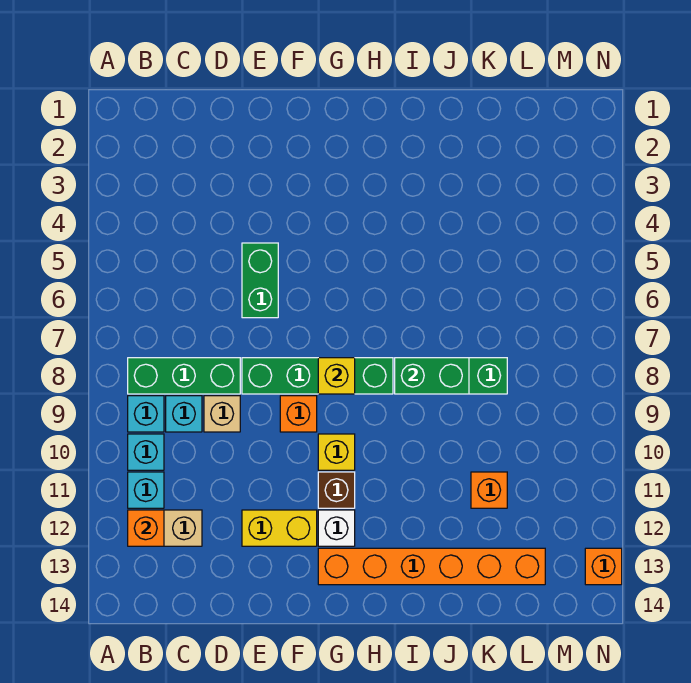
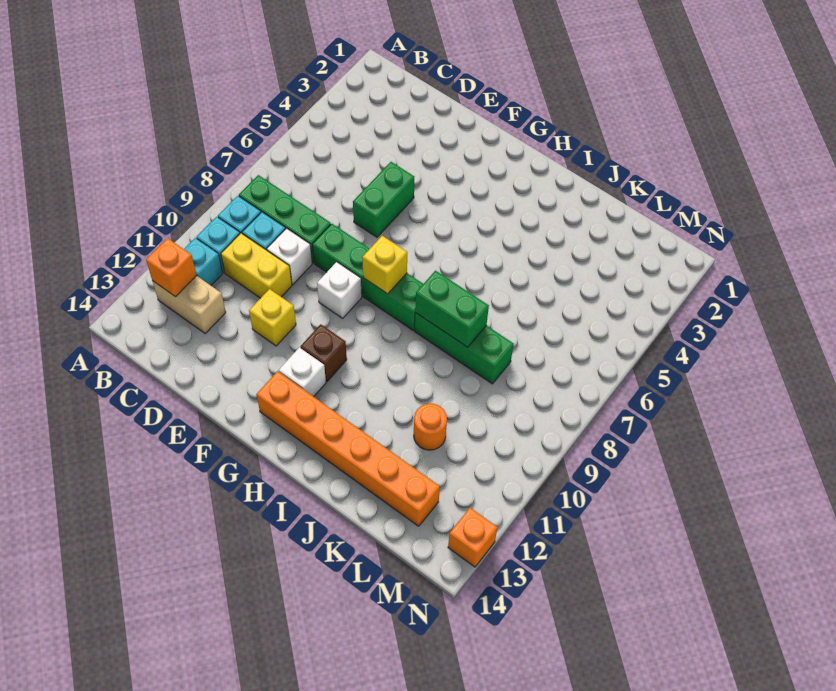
tan brick D9 level 1 -> white brick D9 level 1
yellow brick E12:F12 level 1 -> yellow brick C10:D10 level 1
orange brick F9 level 1 -> white brick F9 level 1
yellow brick G10 level 1 -> yellow brick E11 level 1
orange brick K11 level 1 -> orange round brick K11 level 1

